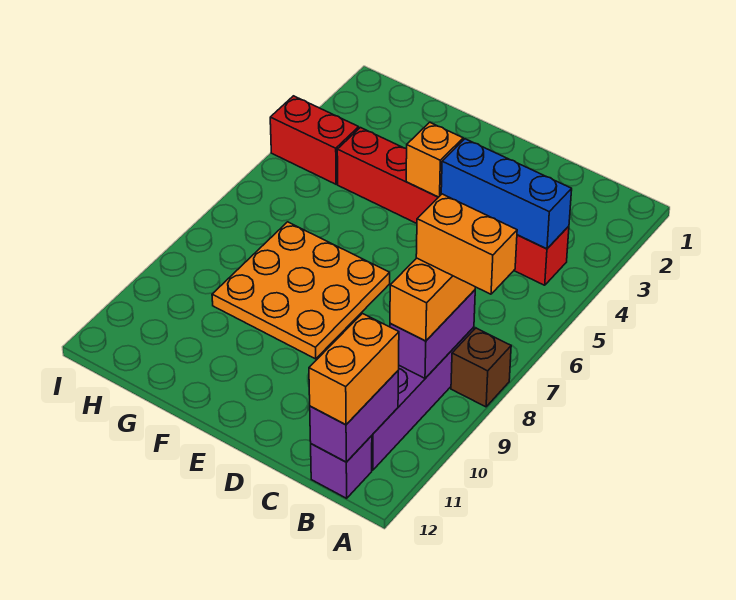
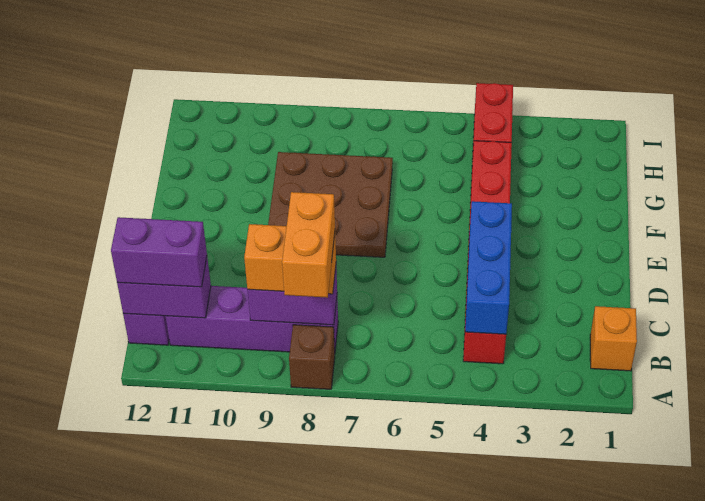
orange brick B11:B12 level 3 -> purple brick B11:B12 level 3
orange brick E4 level 2 -> orange brick B1 level 1
orange plate E7:G9 level 1 -> brown plate E7:G9 level 1

